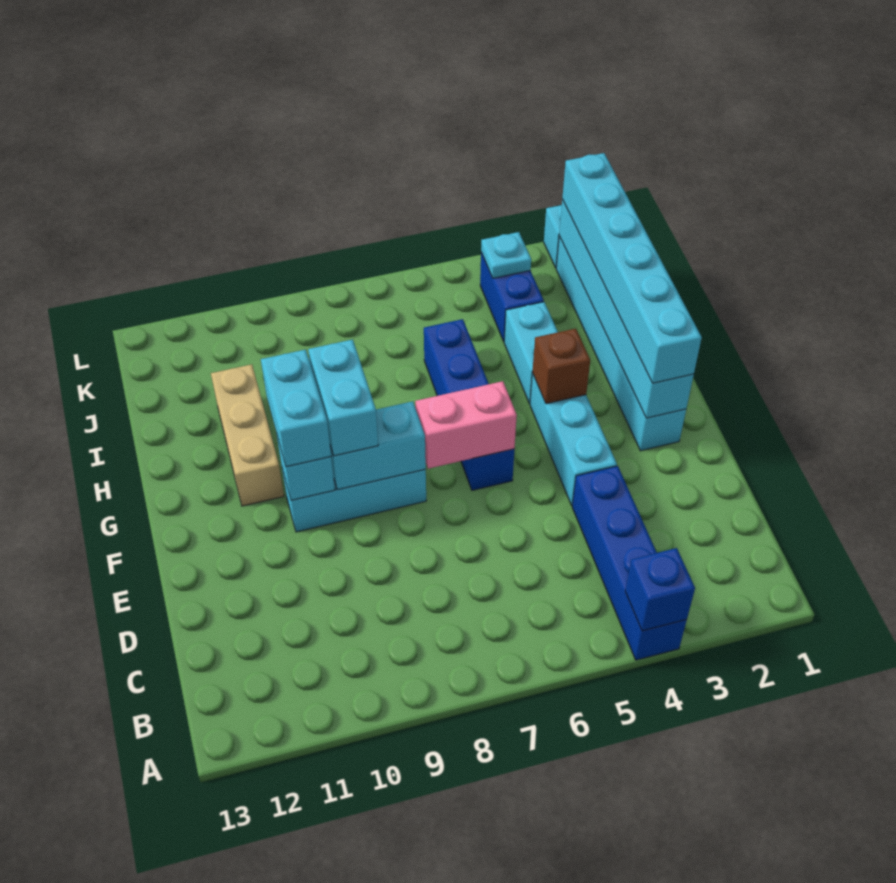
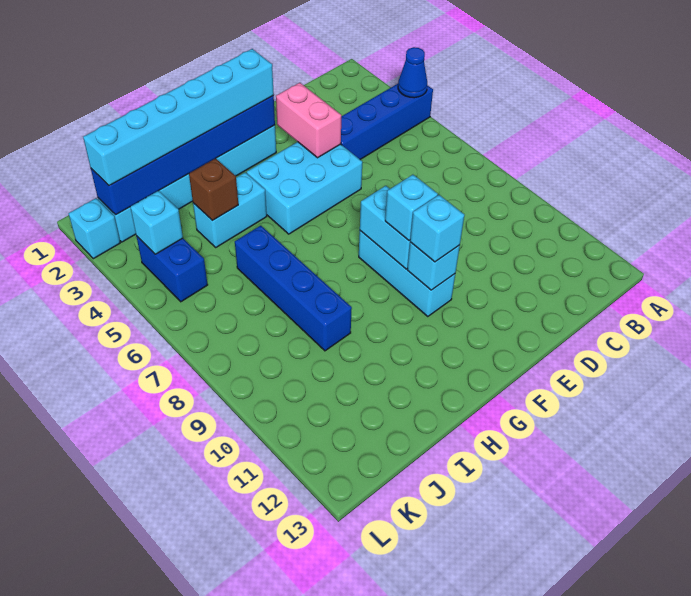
blue brick A4 level 2 -> blue cone A4 level 2
cyan brick E4:G4 level 1 -> cyan brick E4:G5 level 1
cyan brick F2:K2 level 2 -> blue brick F2:K2 level 2
blue brick F6:I6 level 1 -> blue brick I6:I9 level 1
pink brick F6:F7 level 2 -> pink brick E3:E4 level 2
cyan brick F9:G9 level 3 -> cyan brick F9 level 3
cyan brick F10:G10 level 3 -> cyan brick F10 level 3
brown brick G4 level 2 -> brown brick I4 level 2
tan brick G11:I11 level 1 -> none
blue brick J4:K4 level 1 -> blue brick K4:K5 level 1
cyan plate K4 level 2 -> cyan brick K4 level 2

